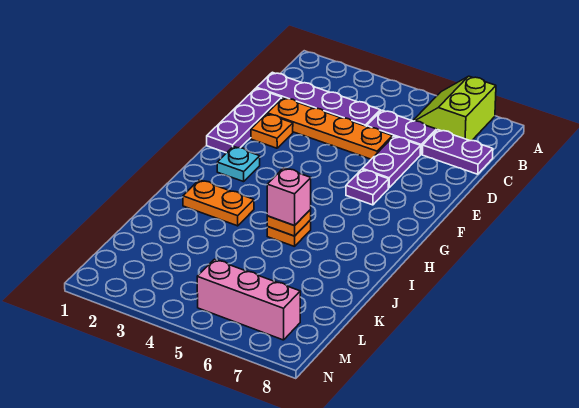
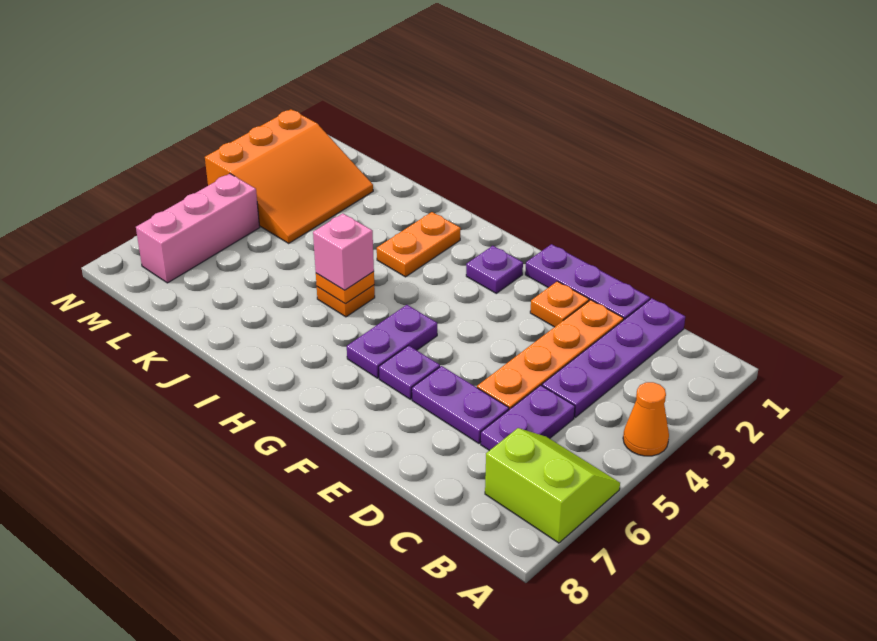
none -> orange cone A4 level 1
purple plate C7:C8 level 1 -> purple plate G5:G6 level 1
cyan plate G2 level 1 -> purple plate G2 level 1
none -> orange slope L2:N4 level 1 top N

